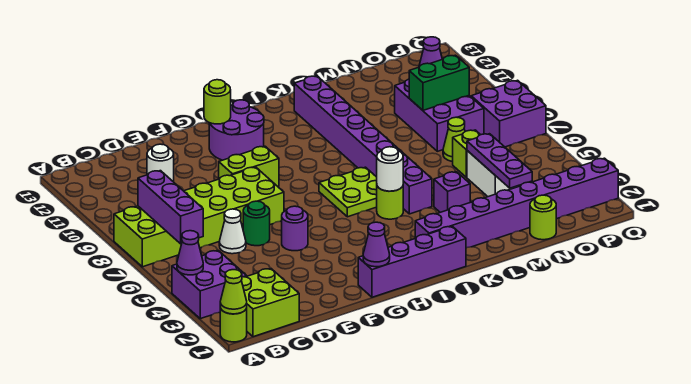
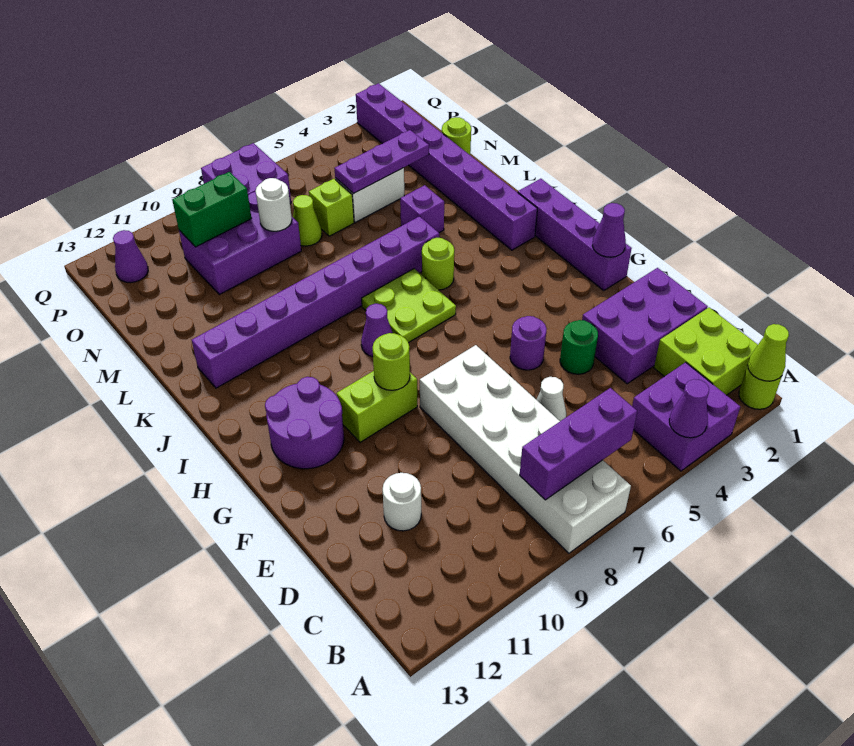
lime brick A7:F8 level 1 -> white brick A7:F8 level 1
none -> purple brick D1:E3 level 1
green round brick E6 level 1 -> green round brick E4 level 1
lime brick F9:G9 level 1 -> lime brick G9:G10 level 1
lime round brick G12 level 2 -> lime round brick G9 level 2
none -> purple cone I8 level 1
white round brick J5 level 2 -> white round brick N8 level 2
green brick N9:O9 level 2 -> green brick O9:O10 level 2

